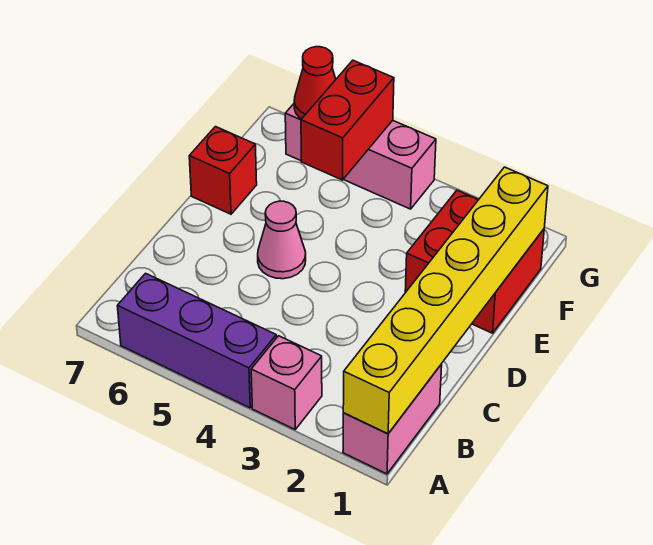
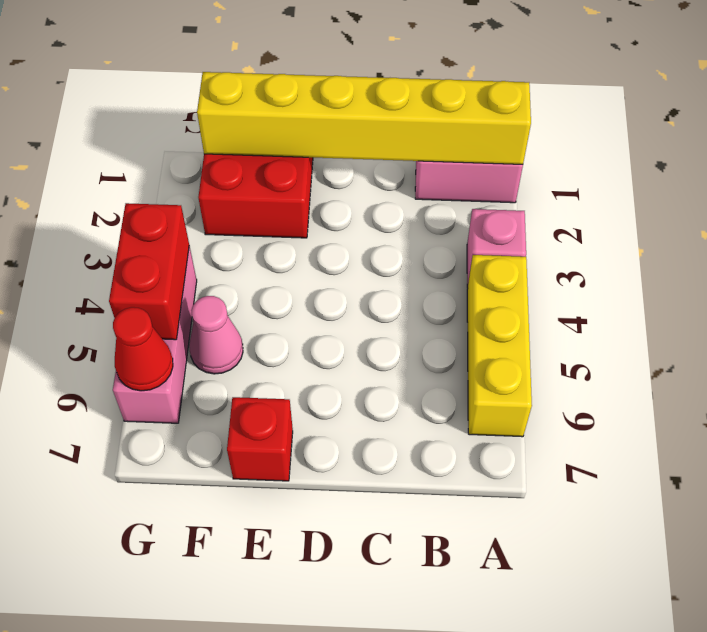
purple brick A4:A6 level 1 -> yellow brick A4:A6 level 1
pink cone D5 level 1 -> pink cone F5 level 1
red brick F5:G5 level 2 -> red brick G4:G5 level 2

